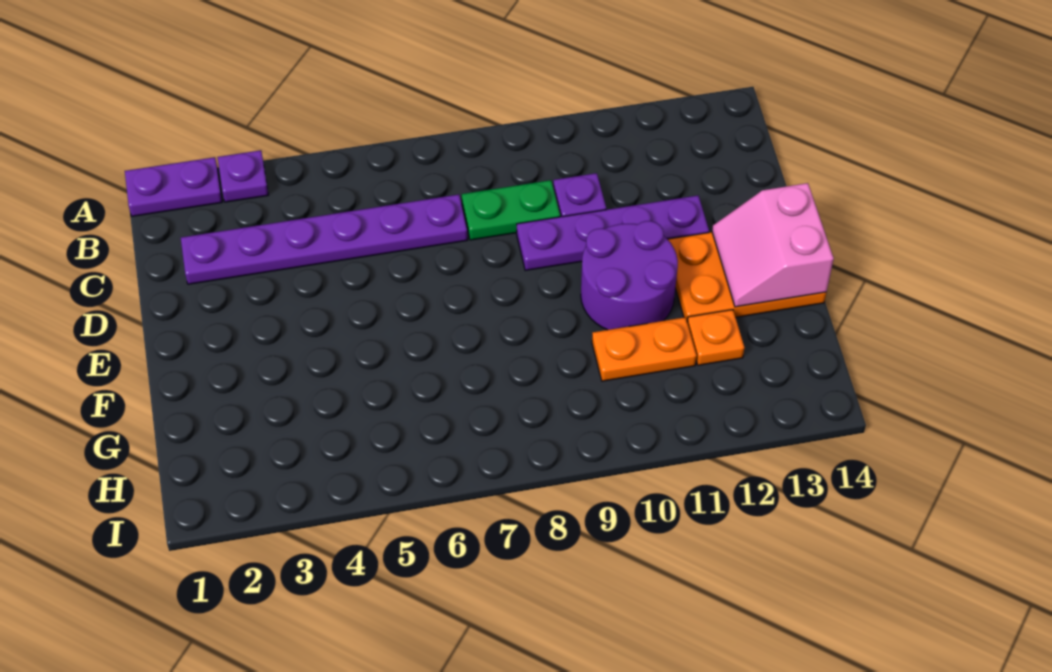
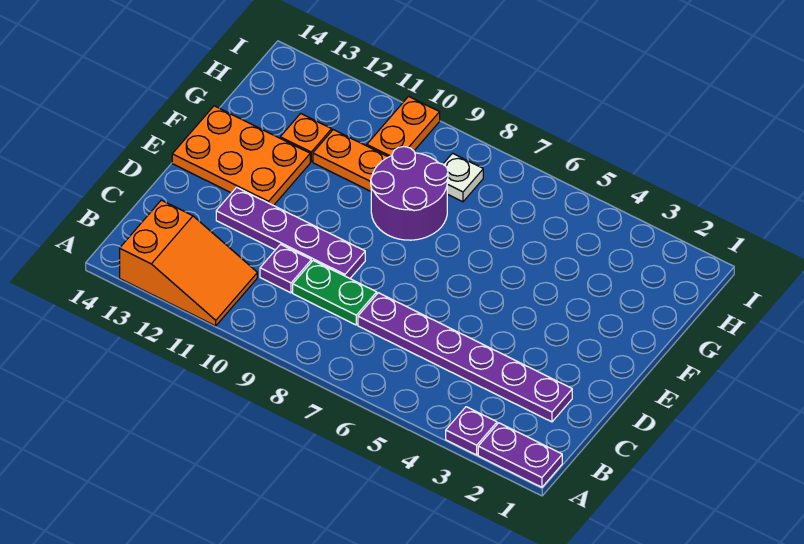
none -> orange slope A11:B13 level 1 top 13
purple round brick E10:F11 level 1 -> purple round brick F8:G9 level 1
pink slope E13:F14 level 2 top 14 -> none
none -> white plate H8 level 1
none -> orange plate H10:I10 level 1

